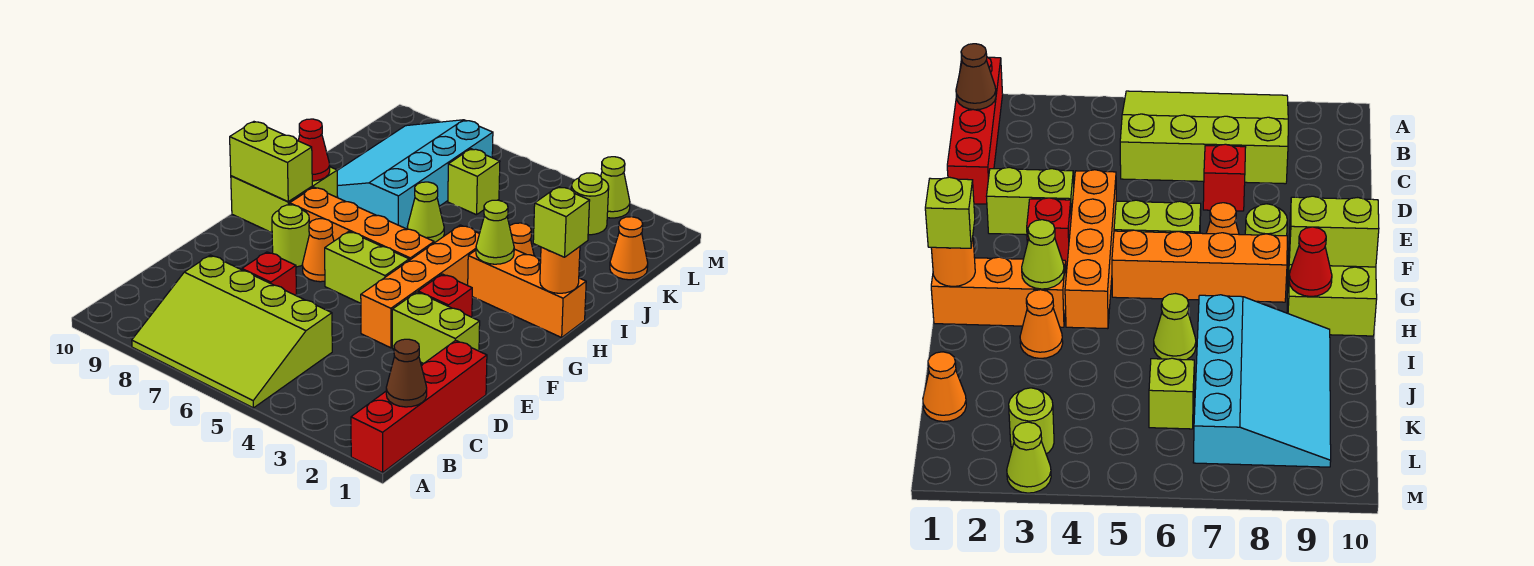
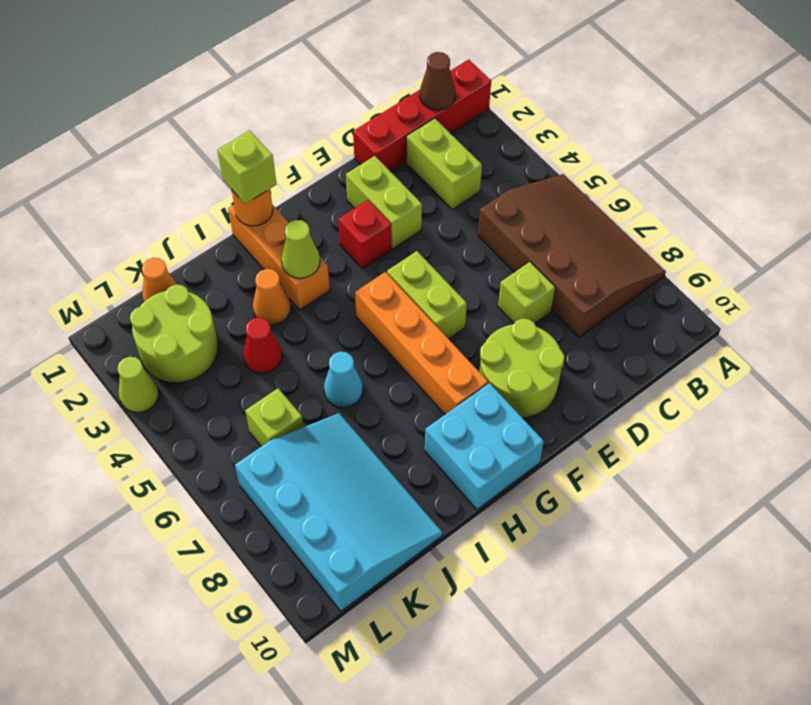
lime slope A5:C8 level 1 top C -> brown slope A5:C8 level 1 top C
red brick D7 level 1 -> lime brick D7 level 1
orange brick E4:H4 level 1 -> none
orange cone F7 level 1 -> none
lime round brick F8 level 1 -> lime round brick E8:F9 level 1
lime brick G9:H10 level 1 -> cyan brick G9:H10 level 1
lime brick G9:G10 level 2 -> lime brick C2:C3 level 1
red cone H9 level 2 -> red cone J4 level 1
lime cone I6 level 1 -> cyan cone I6 level 1
cyan slope I7:L9 level 1 top 7 -> cyan slope J7:L10 level 1 top L
lime round brick L3 level 1 -> lime round brick K2:L3 level 1

